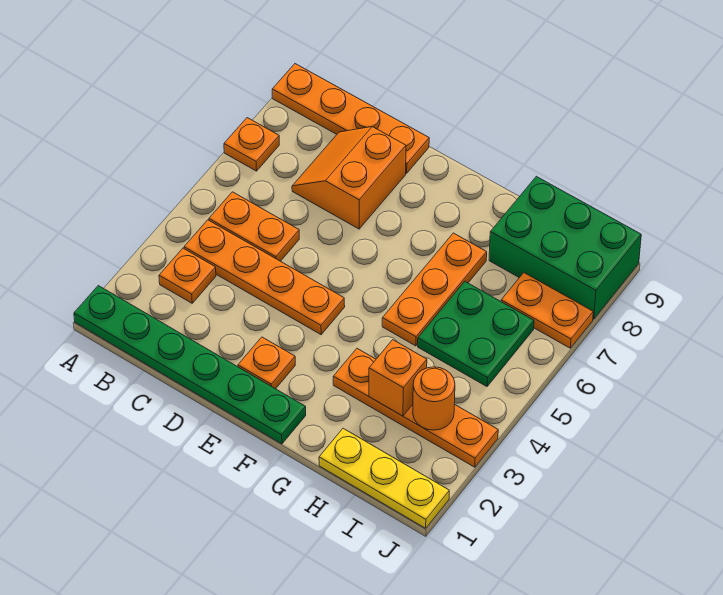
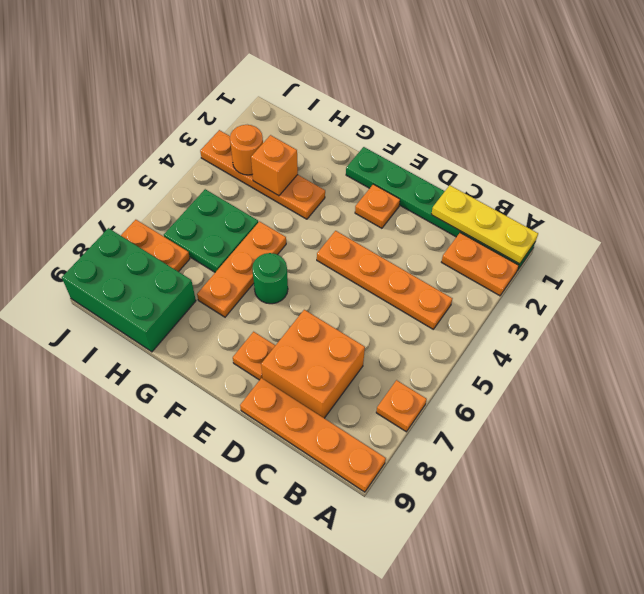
orange plate B3 level 1 -> orange plate E8 level 1
orange plate B5:C5 level 1 -> orange plate A2:B2 level 1
orange slope C7:D8 level 1 top D -> orange brick C7:D8 level 1
none -> green round brick F6 level 1
yellow plate H1:J1 level 1 -> yellow plate A1:C1 level 2

